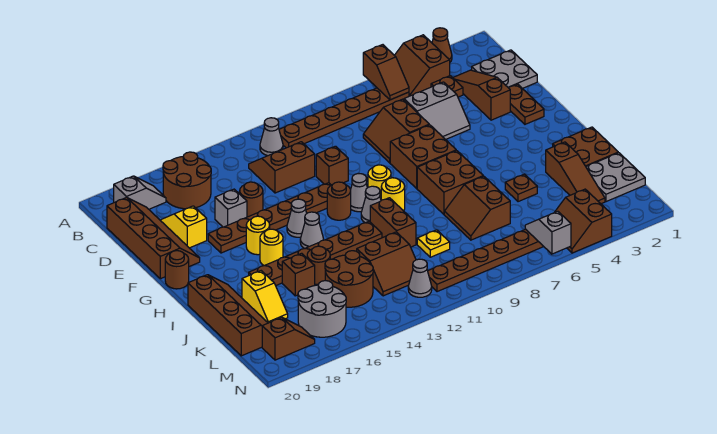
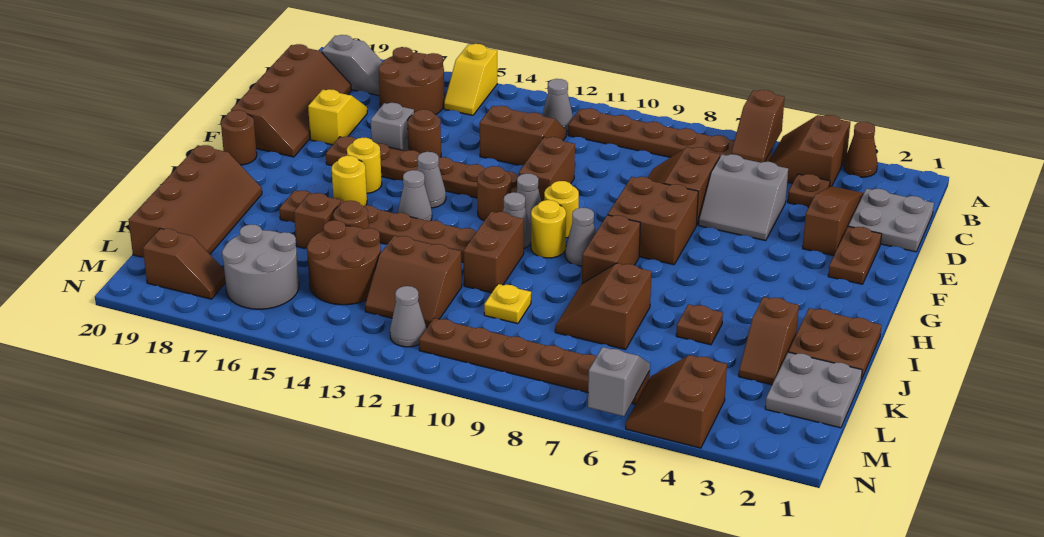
brown brick E11 level 1 -> brown brick E11:F11 level 1
brown brick H7:I8 level 1 -> brown brick H8:I8 level 1
none -> grey cone H9 level 1
brown slope J3:L3 level 1 top J -> brown slope J3:K3 level 1 top J
yellow slope J18:K18 level 1 top J -> yellow slope A15:B15 level 1 top A

